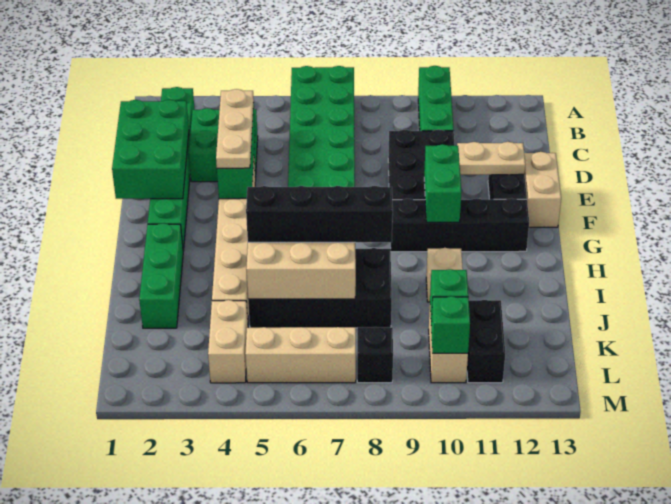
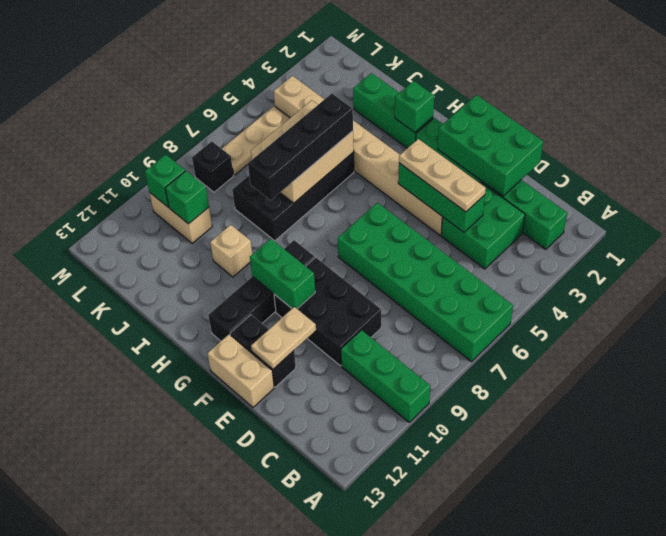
none -> green brick H2 level 2
black brick K11:L11 level 1 -> none
tan brick L5:L7 level 1 -> tan plate L5:L7 level 1

